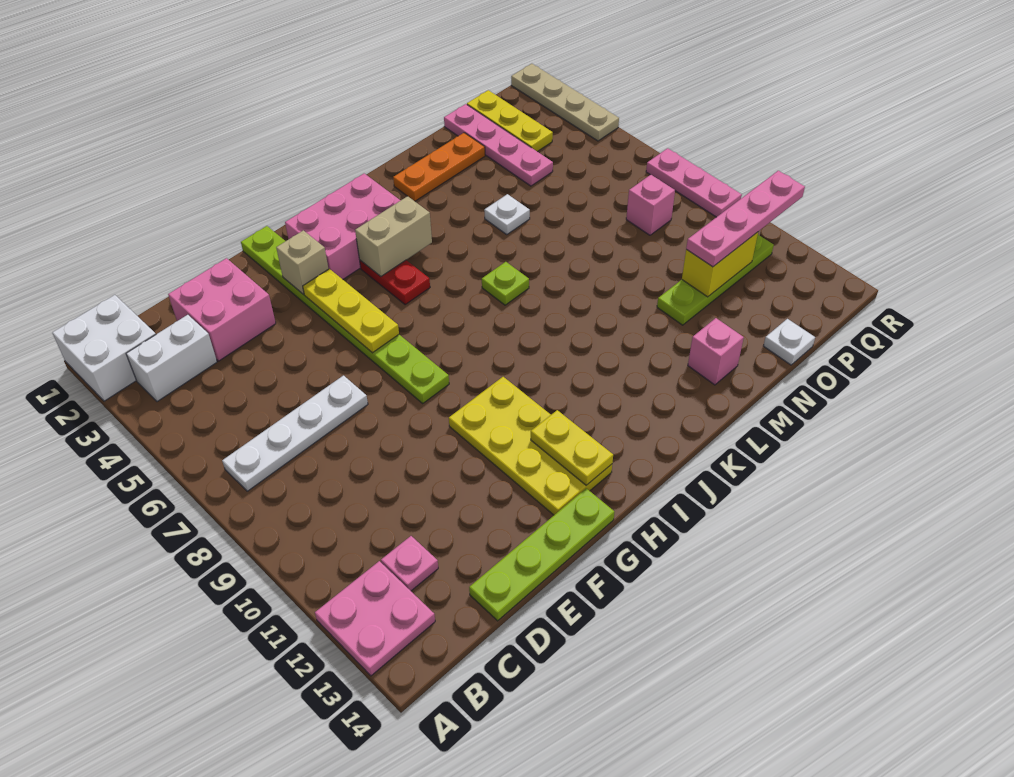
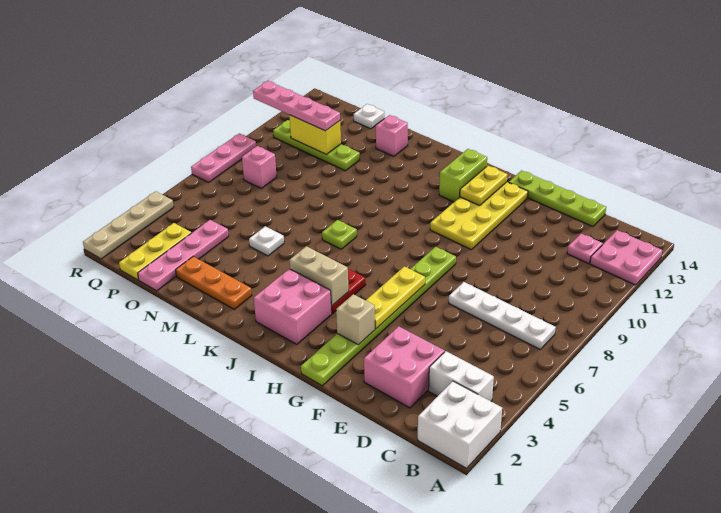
pink brick H2:J3 level 1 -> pink brick I2:J3 level 1
none -> lime brick I12:I13 level 1

